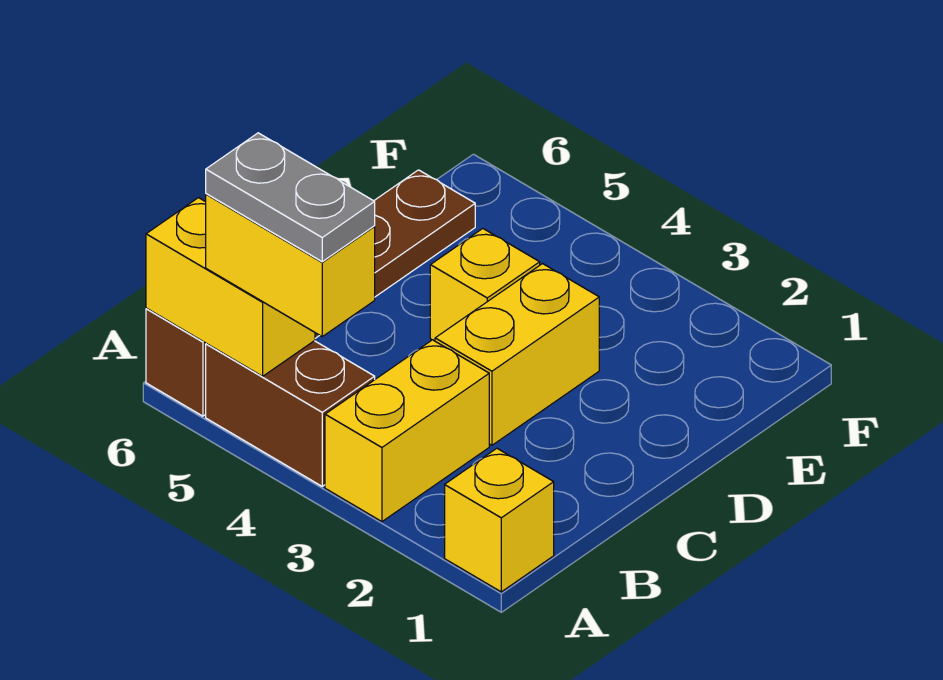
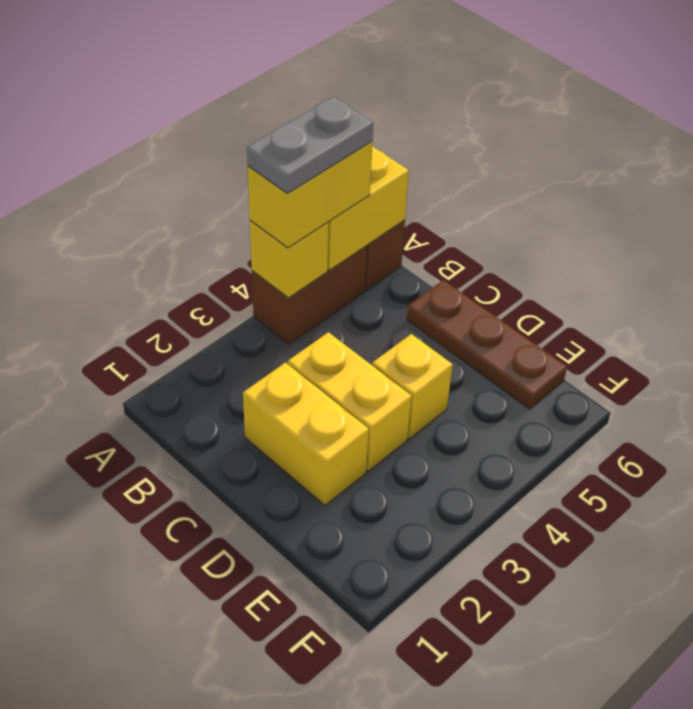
yellow brick A1 level 1 -> yellow brick A4 level 2
yellow brick A3:B3 level 1 -> yellow brick C2:D2 level 1

